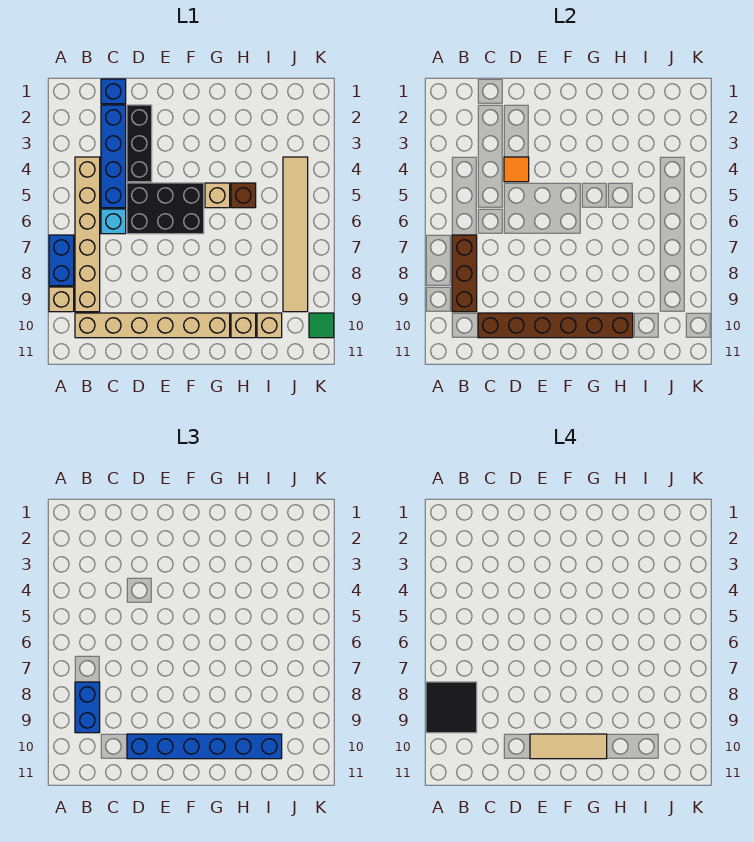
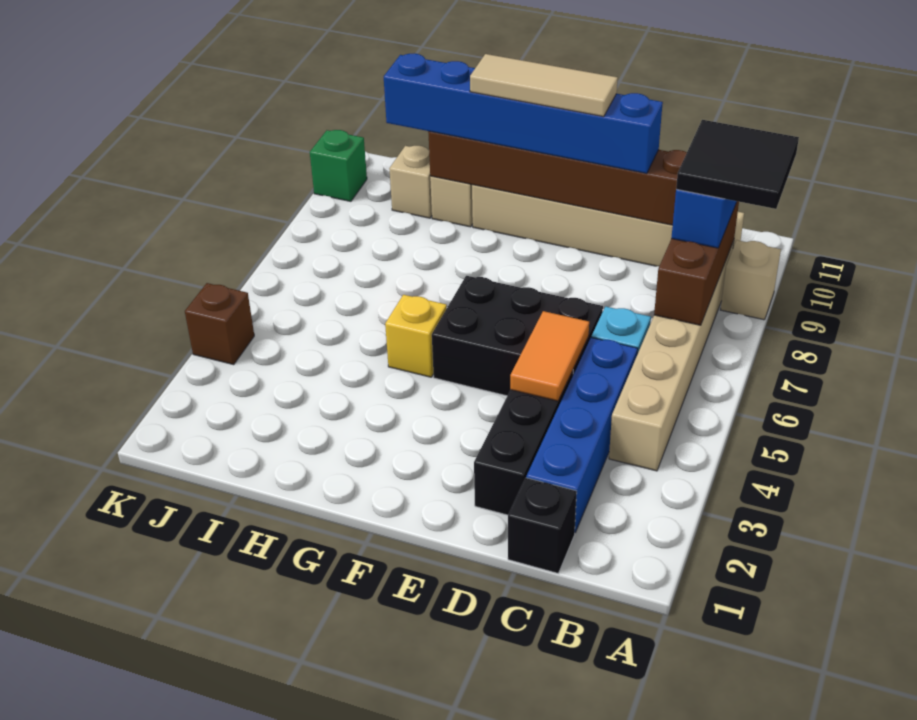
blue brick A7:A8 level 1 -> none
blue brick C1 level 1 -> black brick C1 level 1
orange tile D4 level 2 -> orange tile D4:D5 level 2
tan brick G5 level 1 -> yellow brick G5 level 1
brown brick H5 level 1 -> brown brick K4 level 1
tan tile J4:J9 level 1 -> none
green tile K10 level 1 -> green brick K10 level 1

